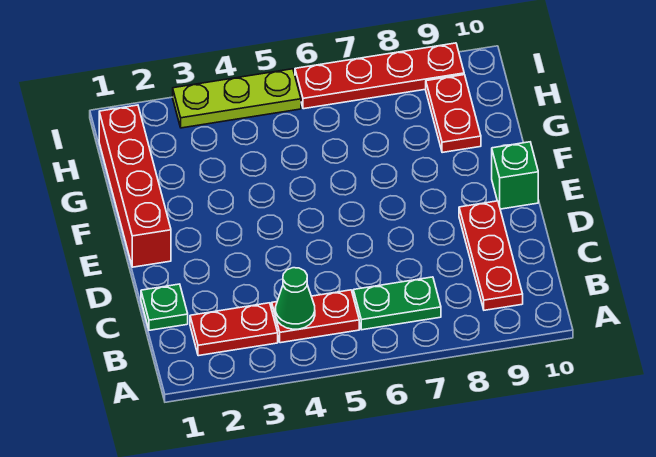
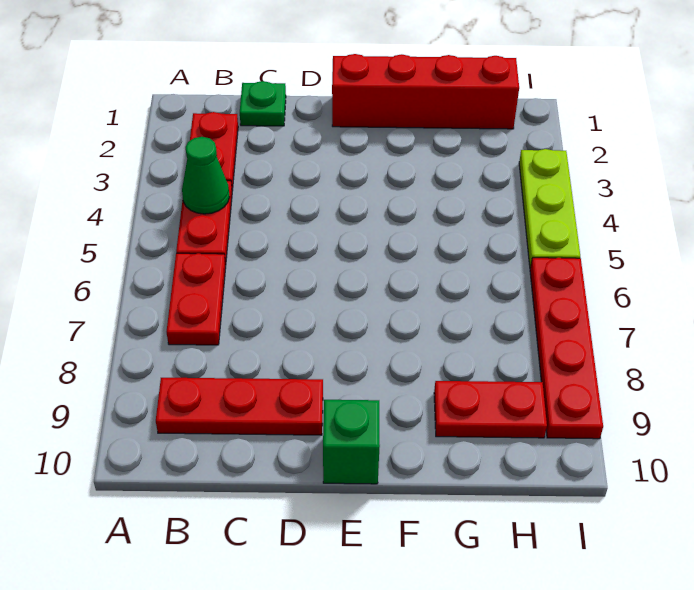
green plate B6:B7 level 1 -> red plate B6:B7 level 1

